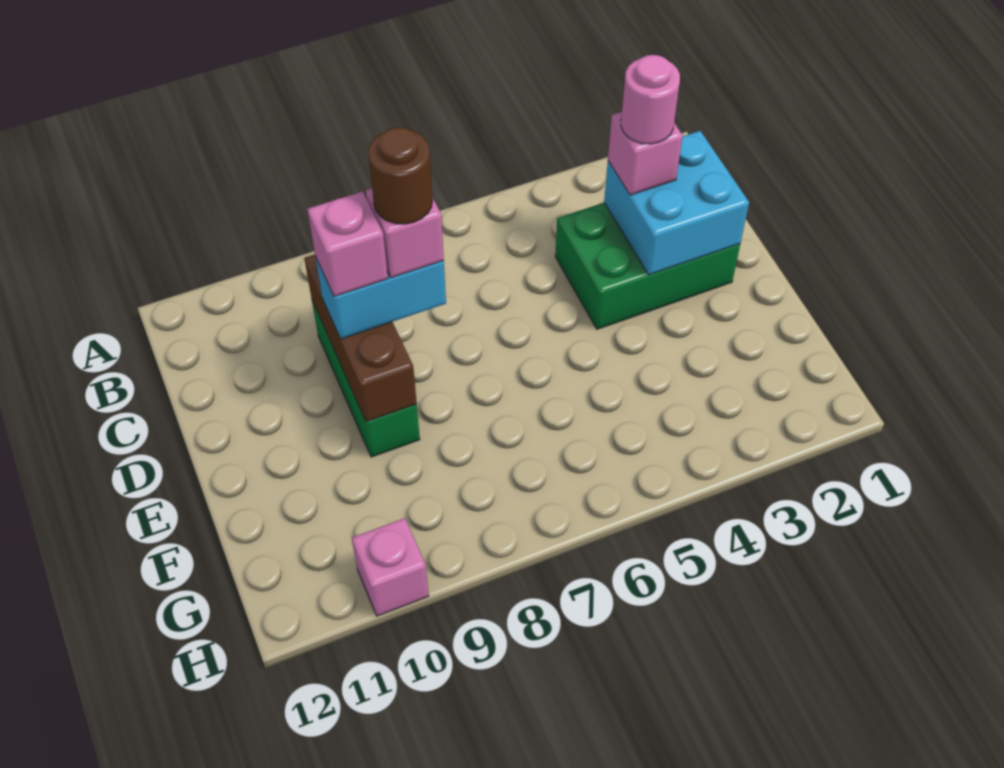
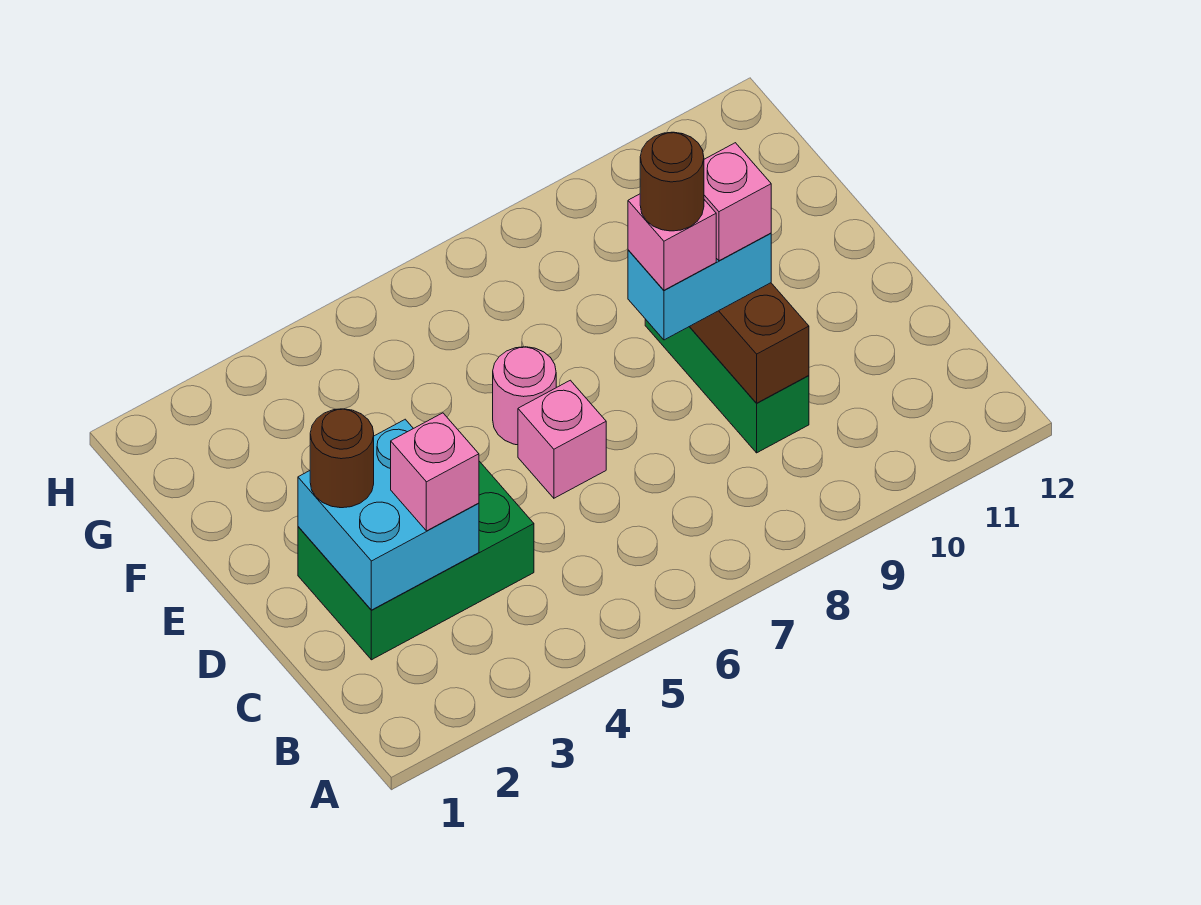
pink round brick C3 level 4 -> pink round brick E6 level 1
none -> brown round brick D2 level 3
pink brick H10 level 1 -> pink brick D6 level 1

